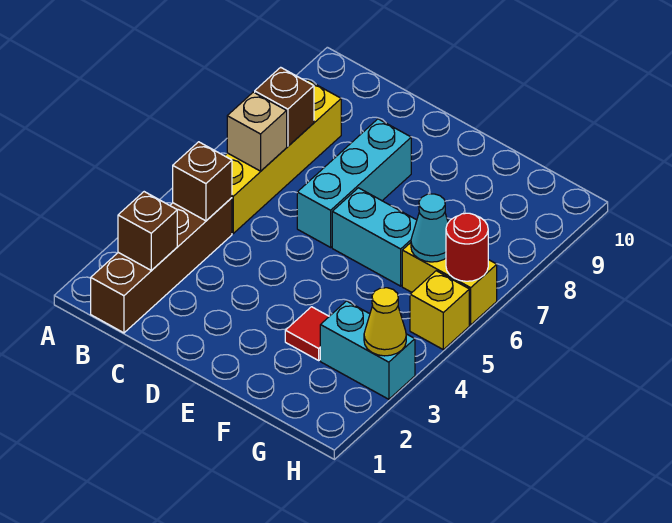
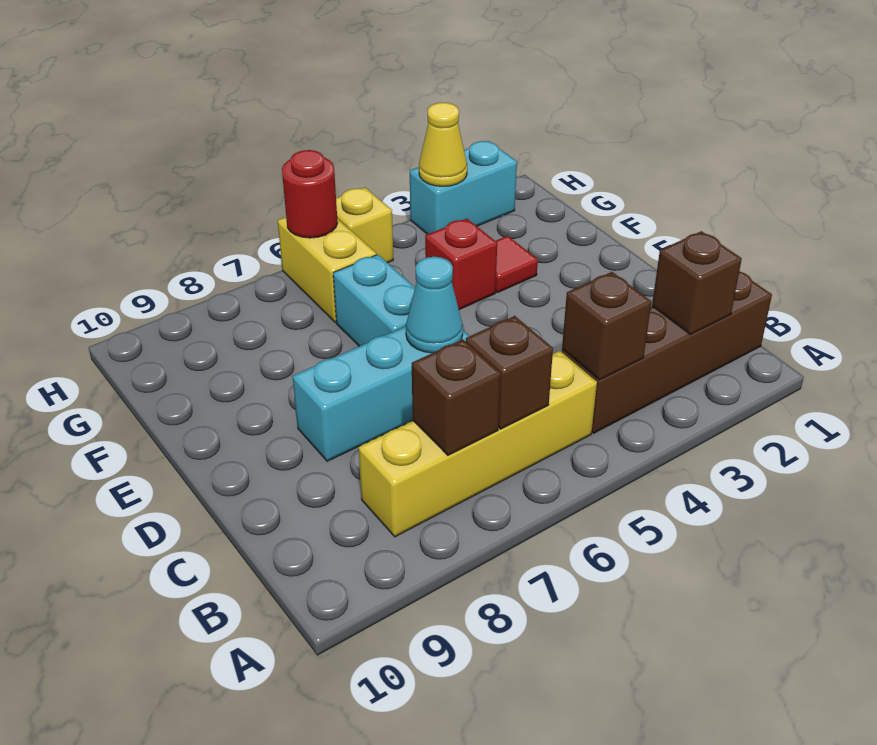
tan brick B6 level 2 -> brown brick B6 level 2
none -> red brick F4 level 1
cyan brick G3:H3 level 1 -> cyan brick H2:H3 level 1
cyan cone G6 level 2 -> cyan cone D6 level 2

